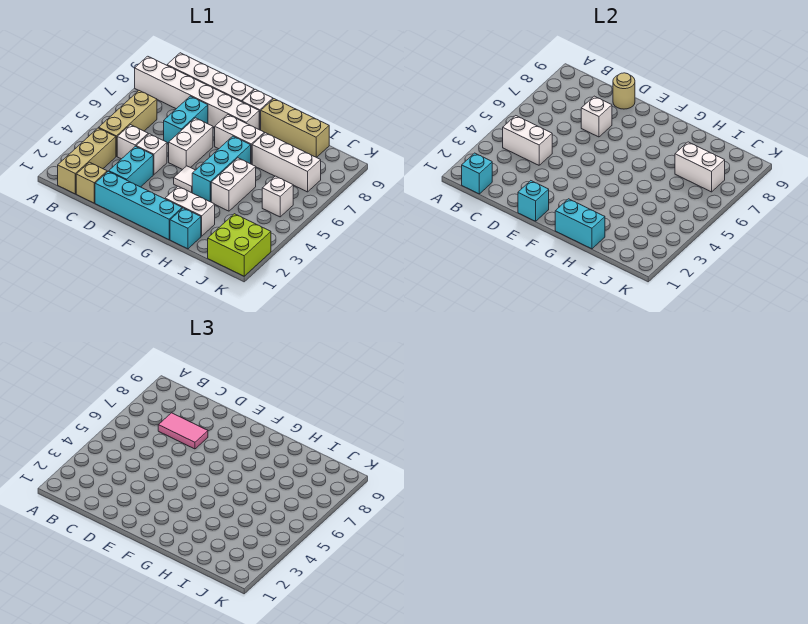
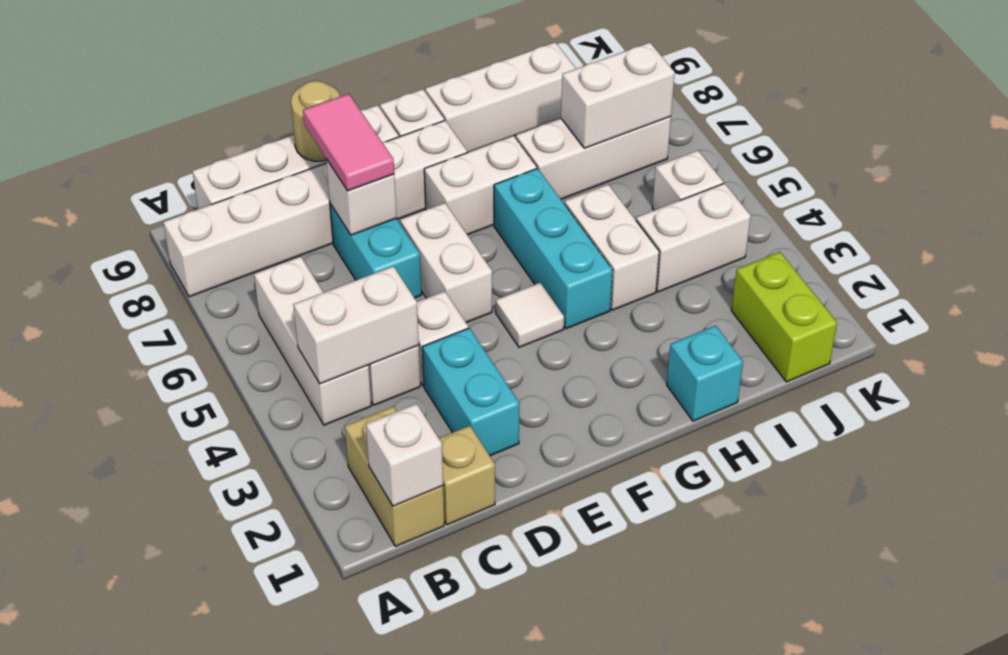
tan brick B1:B3 level 1 -> tan brick B1:B2 level 1
cyan brick B1 level 2 -> white brick B1 level 2
tan brick B4:B6 level 1 -> white brick B4:B6 level 1
pink tile C7:D7 level 3 -> pink tile D7:D8 level 3
cyan brick D1:G1 level 1 -> none
cyan brick E1 level 2 -> none
cyan brick G1:H1 level 2 -> none
white brick G2:H2 level 1 -> white brick I4:J4 level 1
tan brick G9:I9 level 1 -> white brick G9:I9 level 1
lime brick J1:K2 level 1 -> lime brick J1:J2 level 1

